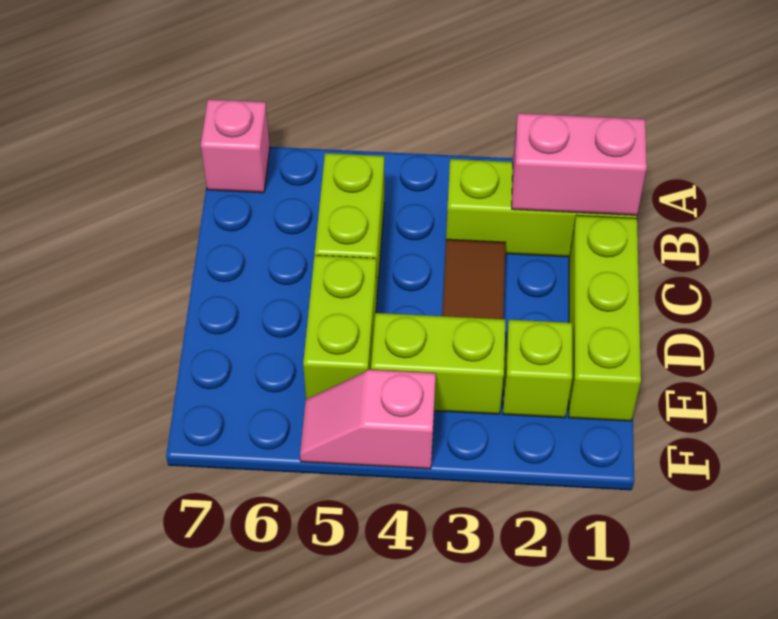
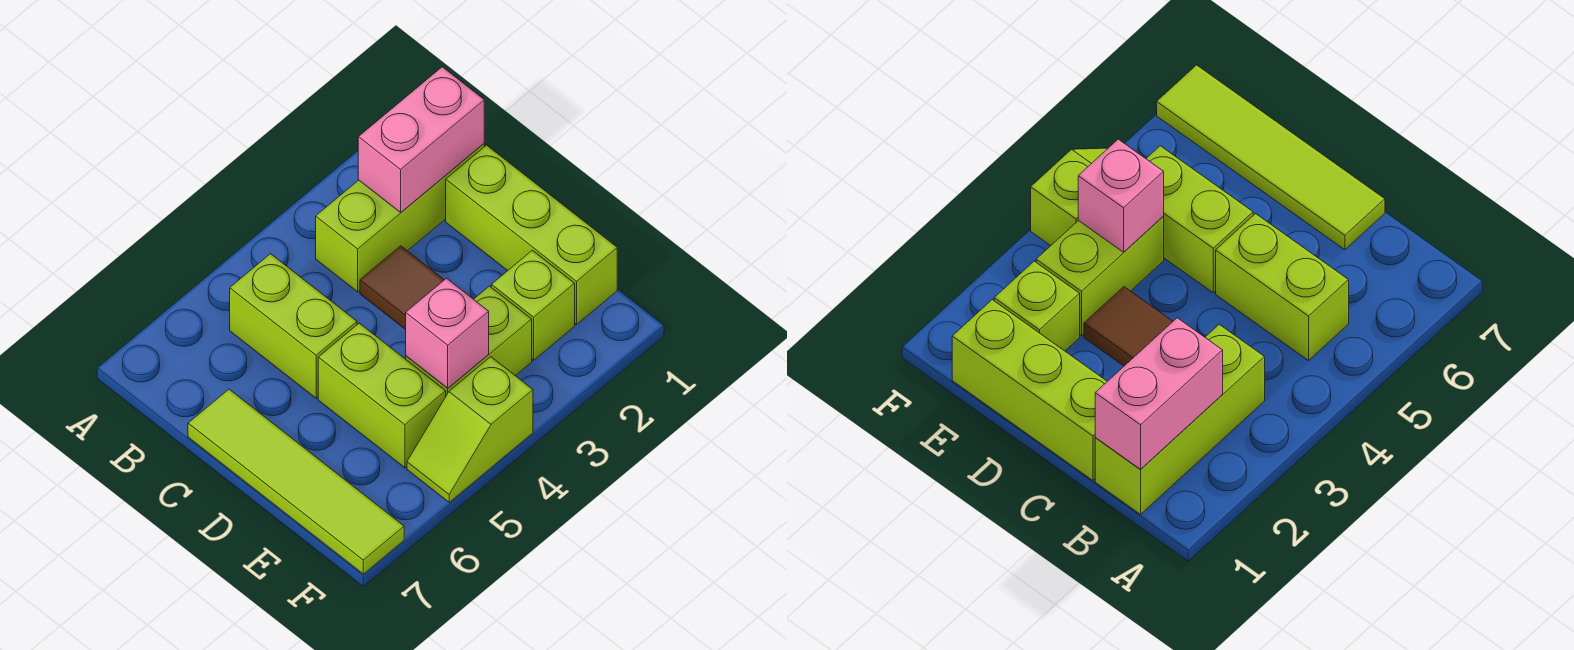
pink brick A7 level 1 -> pink brick E4 level 2
none -> lime tile C7:F7 level 1
pink slope F4:F5 level 1 top 4 -> lime slope F4:F5 level 1 top 4

